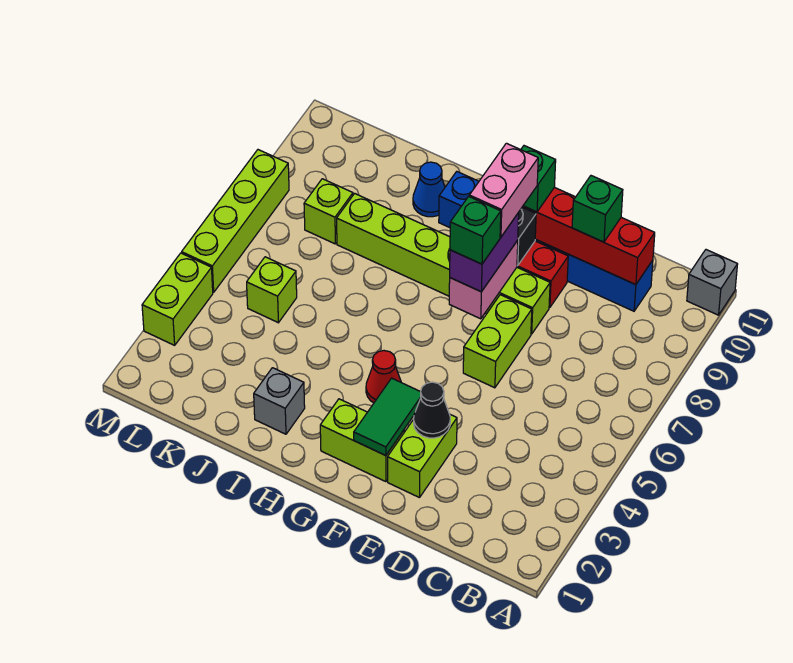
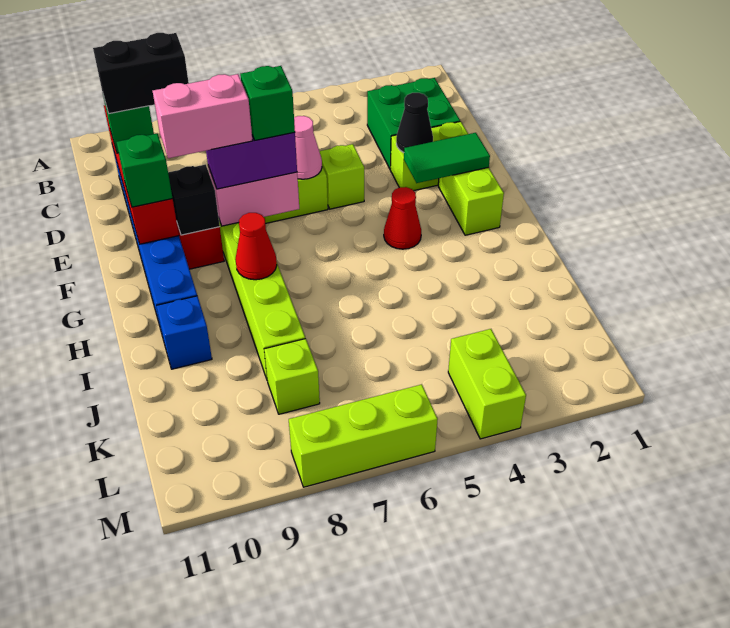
grey brick A11 level 1 -> none
none -> green brick C2:D3 level 1
none -> black brick D9:D10 level 4
none -> pink cone E6 level 2
none -> red cone H8 level 2
grey brick I2 level 1 -> none
blue cone I10 level 1 -> blue brick I10 level 1
lime brick K5 level 1 -> lime brick E5 level 1
lime brick M3:M4 level 1 -> lime brick L4:M4 level 1
lime brick M5:M8 level 1 -> lime brick M6:M8 level 1

